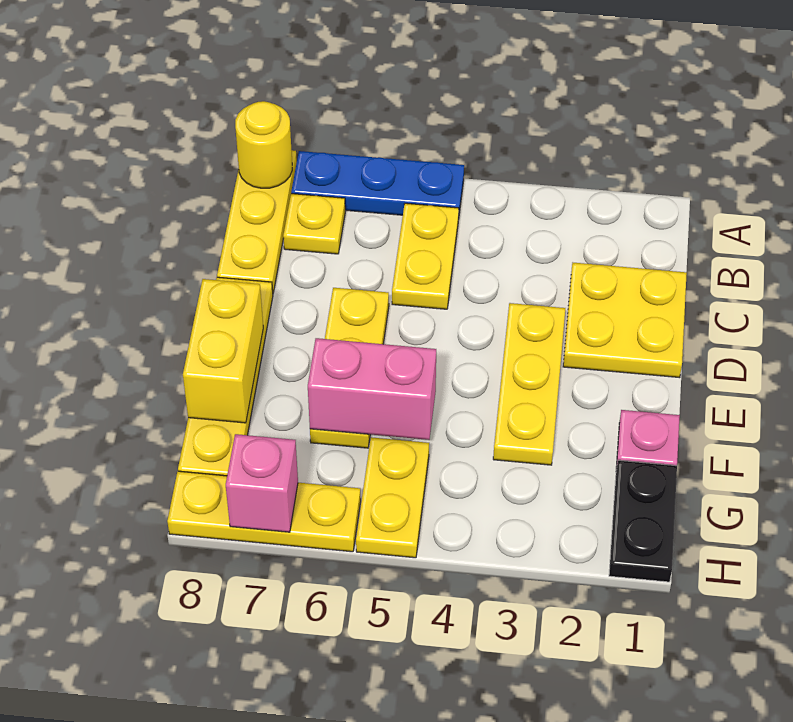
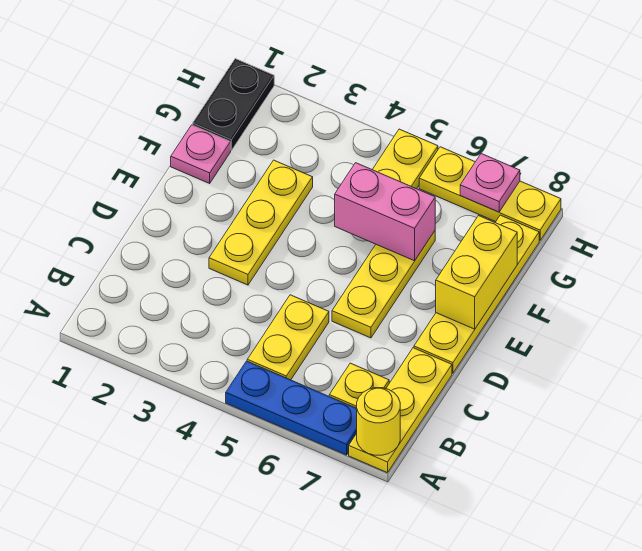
yellow plate C1:D2 level 1 -> none
pink brick H7 level 2 -> pink plate H7 level 2

